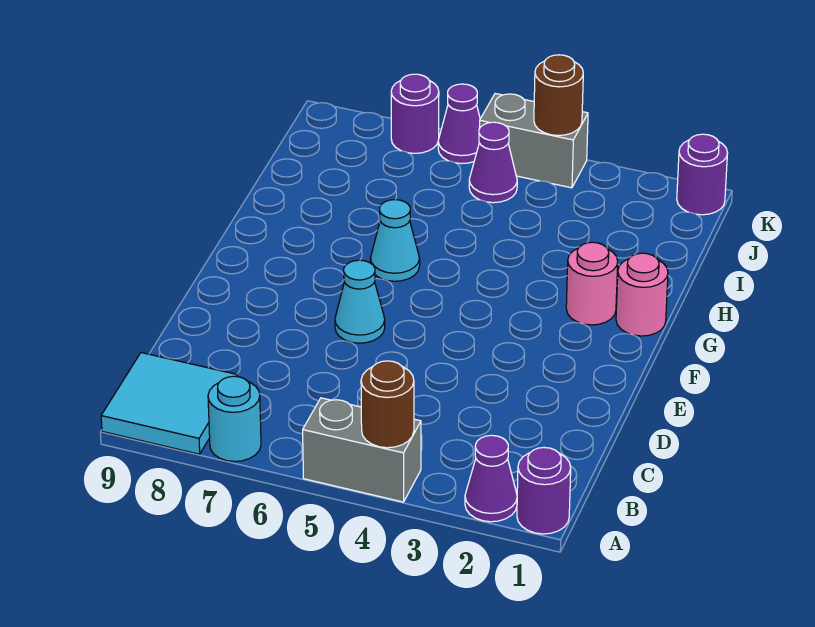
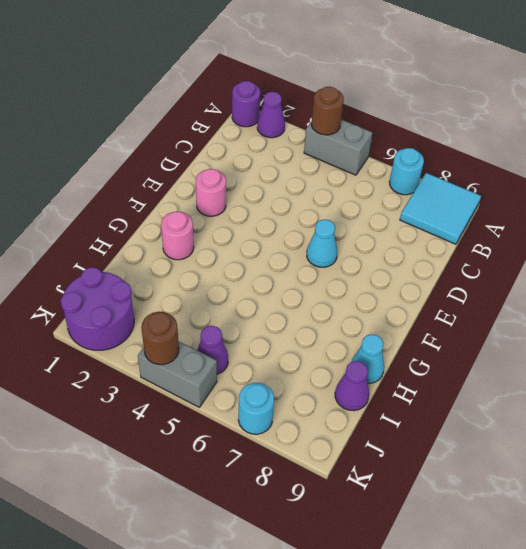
pink round brick G1 level 1 -> pink round brick E2 level 1
cyan cone G6 level 1 -> cyan cone H9 level 1
purple round brick K1 level 1 -> purple round brick J1:K2 level 1
purple cone K6 level 1 -> purple cone I9 level 1
purple round brick K7 level 1 -> cyan round brick K7 level 1

